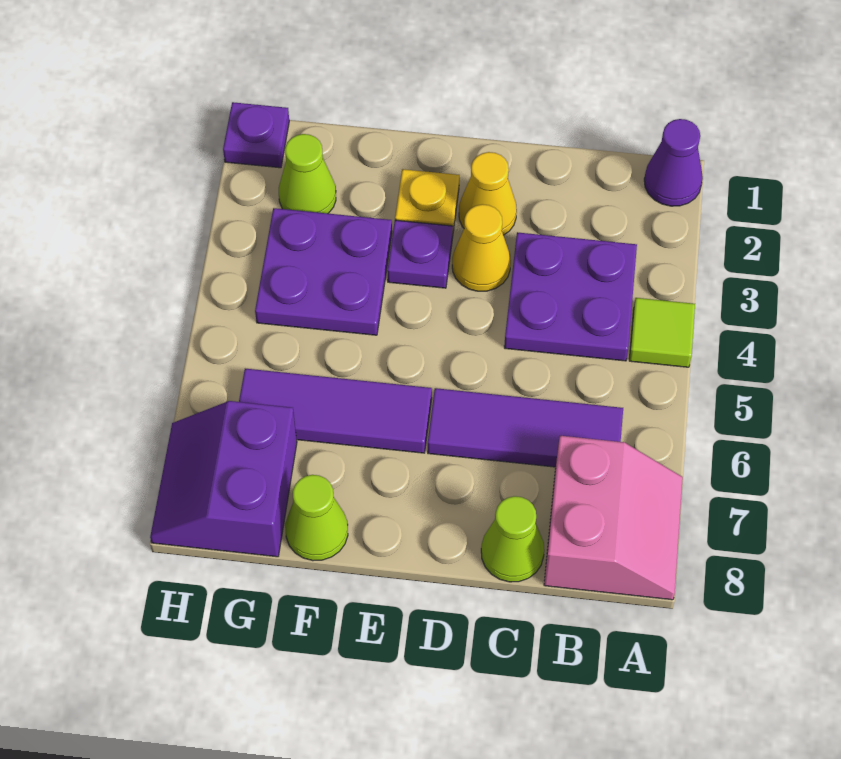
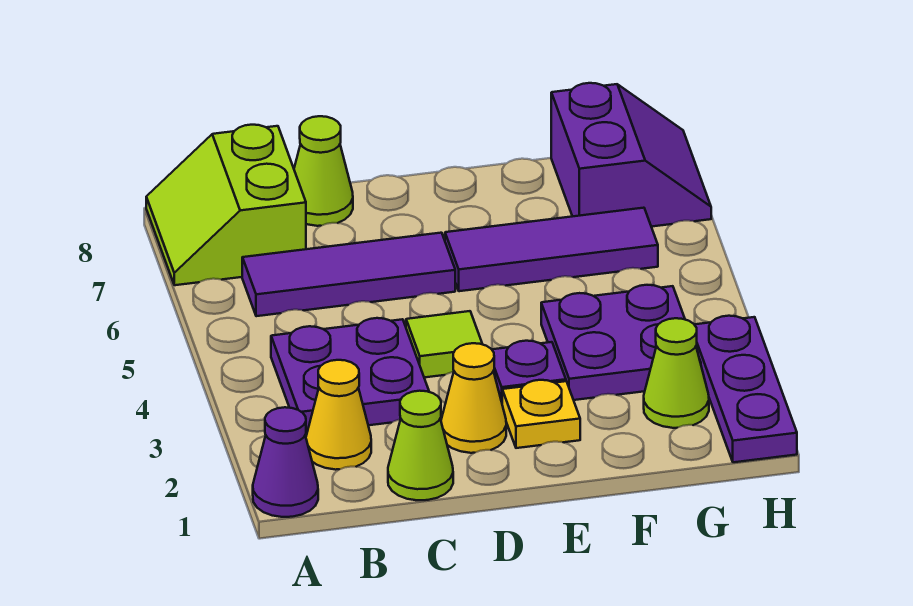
lime tile A4 level 1 -> lime tile D4 level 1
pink slope A7:B8 level 1 top B -> lime slope A7:B8 level 1 top B
yellow cone D3 level 1 -> yellow cone B2 level 1
lime cone F8 level 1 -> lime cone C1 level 1
purple plate H1 level 1 -> purple plate H1:H3 level 1

